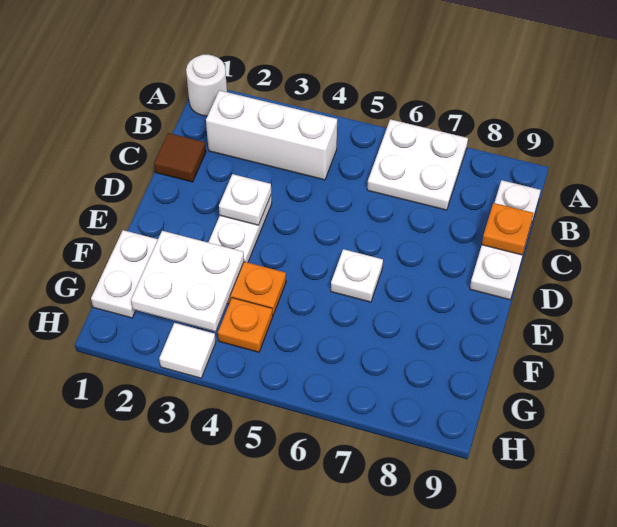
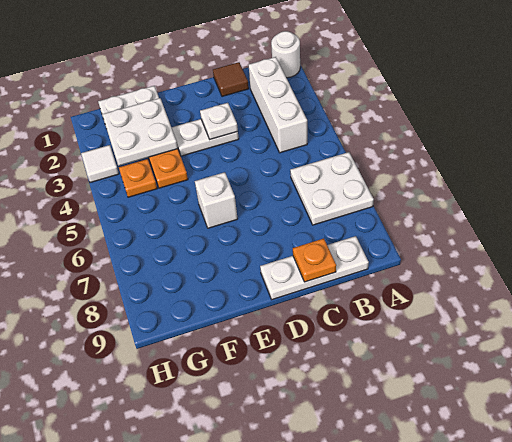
white plate E6 level 1 -> white brick E6 level 1

